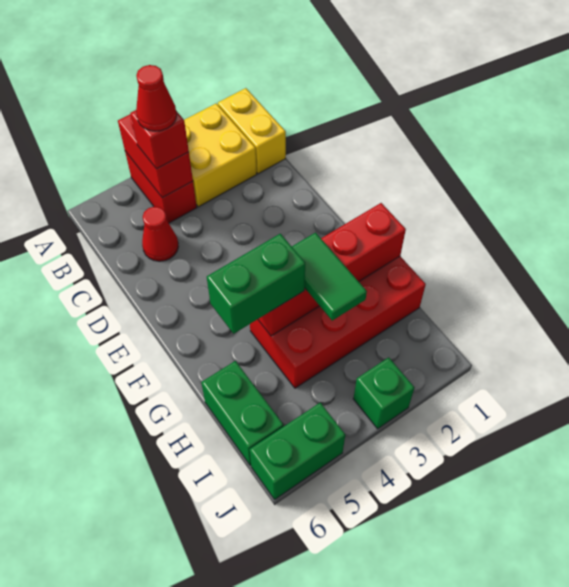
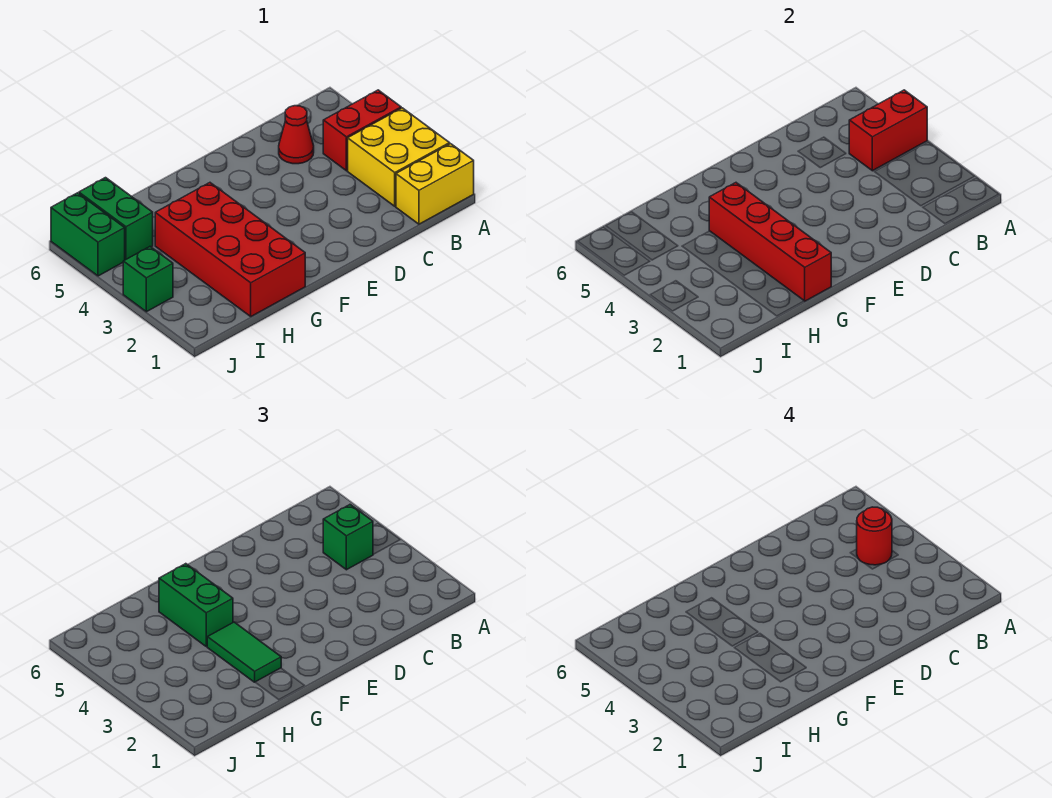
red brick B4 level 3 -> green brick B4 level 3
red cone B4 level 4 -> red round brick B4 level 4
green tile G3:H3 level 3 -> green tile G2:G3 level 3
green brick H6:I6 level 1 -> green brick I5:I6 level 1

